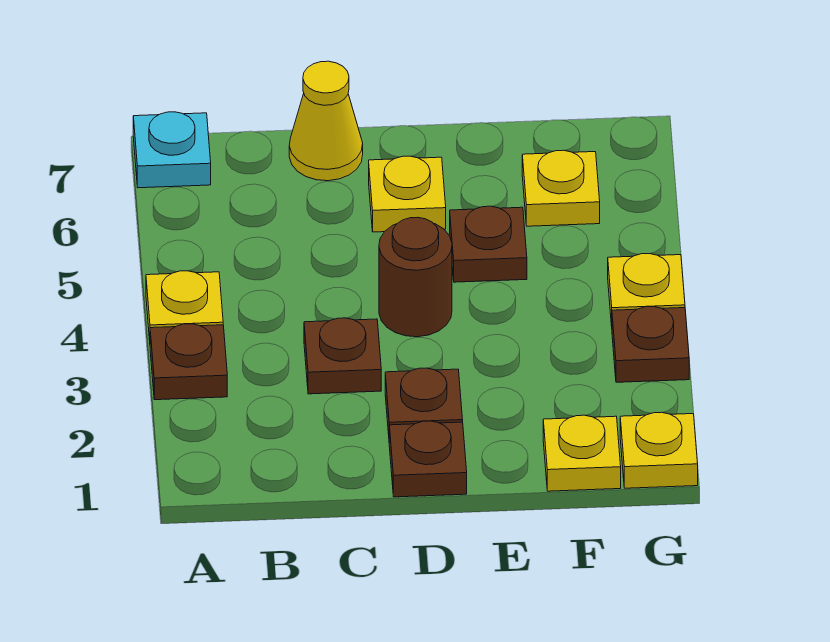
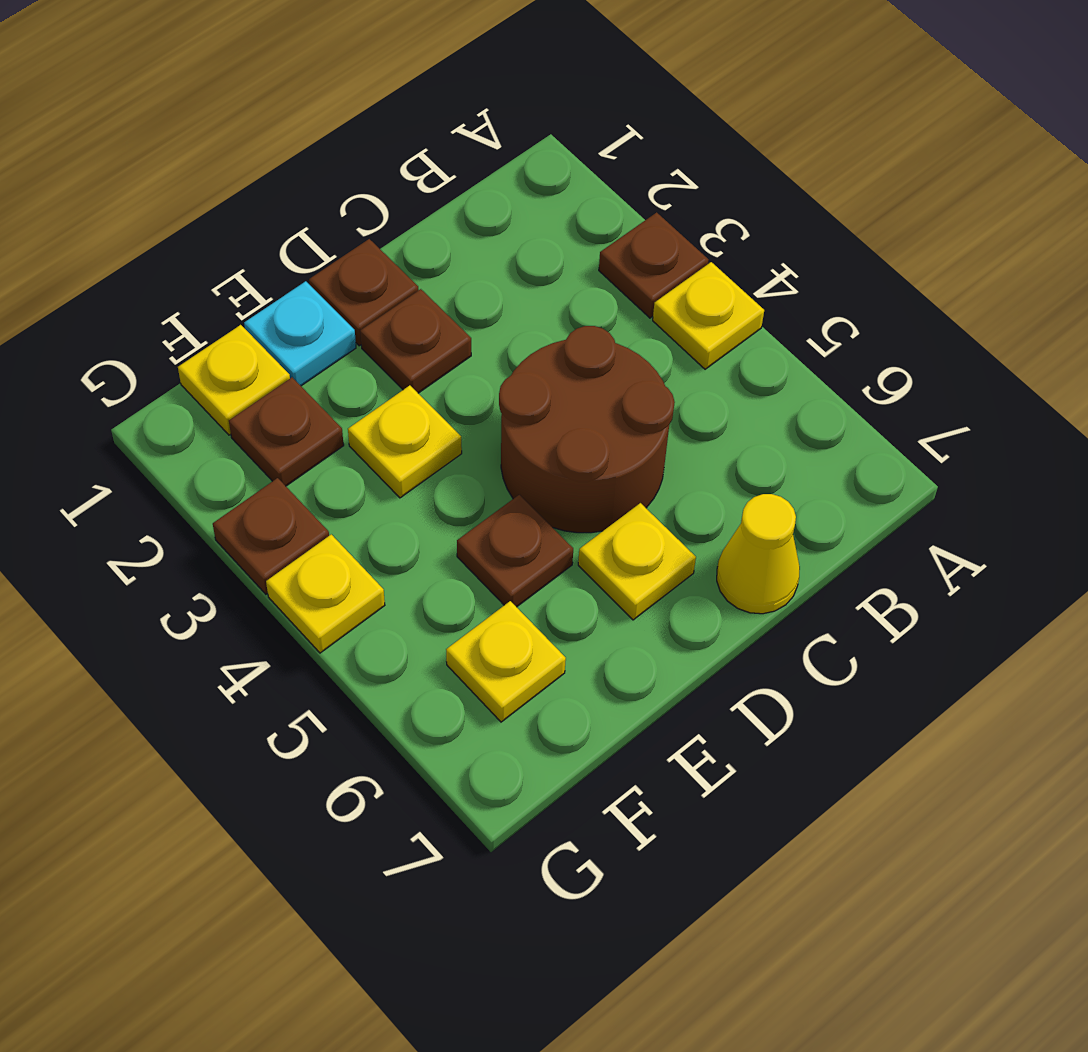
cyan plate A7 level 1 -> cyan plate E1 level 1
brown plate C3 level 1 -> brown plate F2 level 1
brown round brick D4 level 1 -> brown round brick C4:D5 level 1
yellow plate G1 level 1 -> yellow plate E3 level 1

